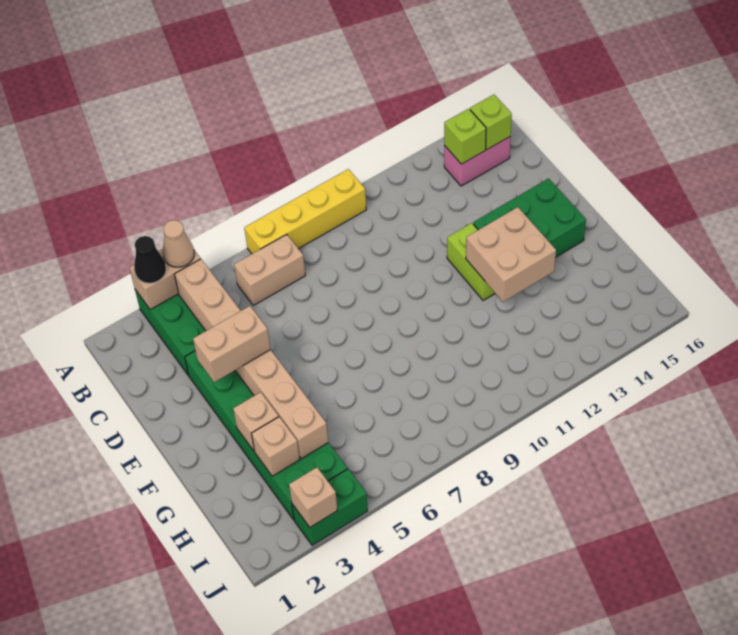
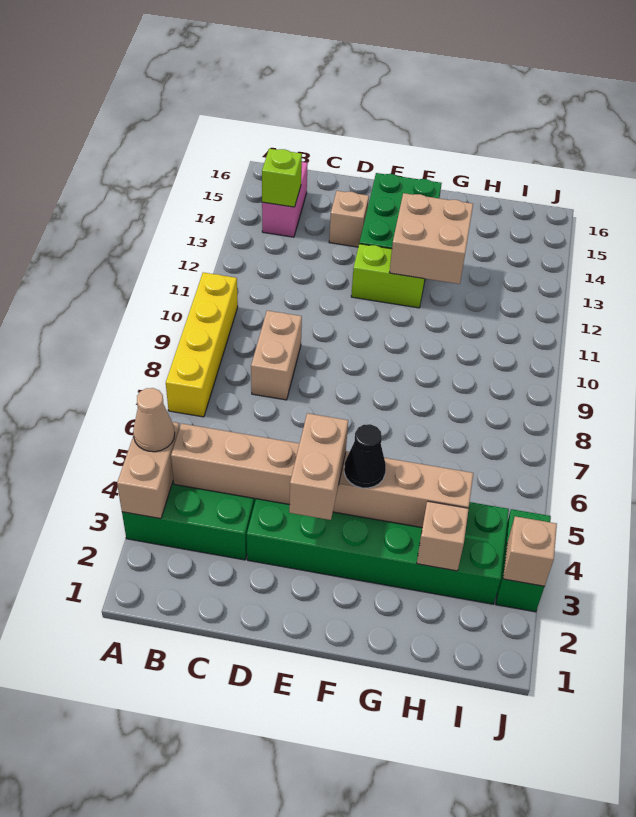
black cone A3 level 3 -> black cone F4 level 3
tan brick B6:B7 level 1 -> tan brick C8:C9 level 1
lime brick B15 level 2 -> none
tan brick G3 level 2 -> tan brick D14 level 1

